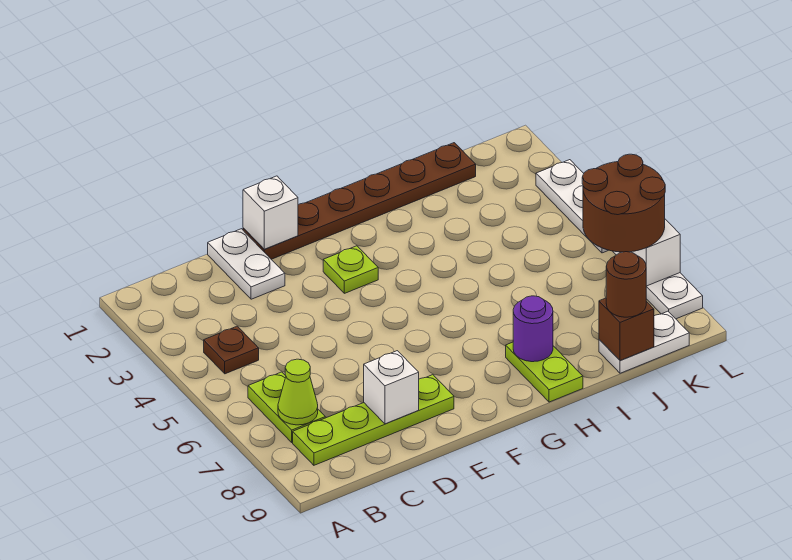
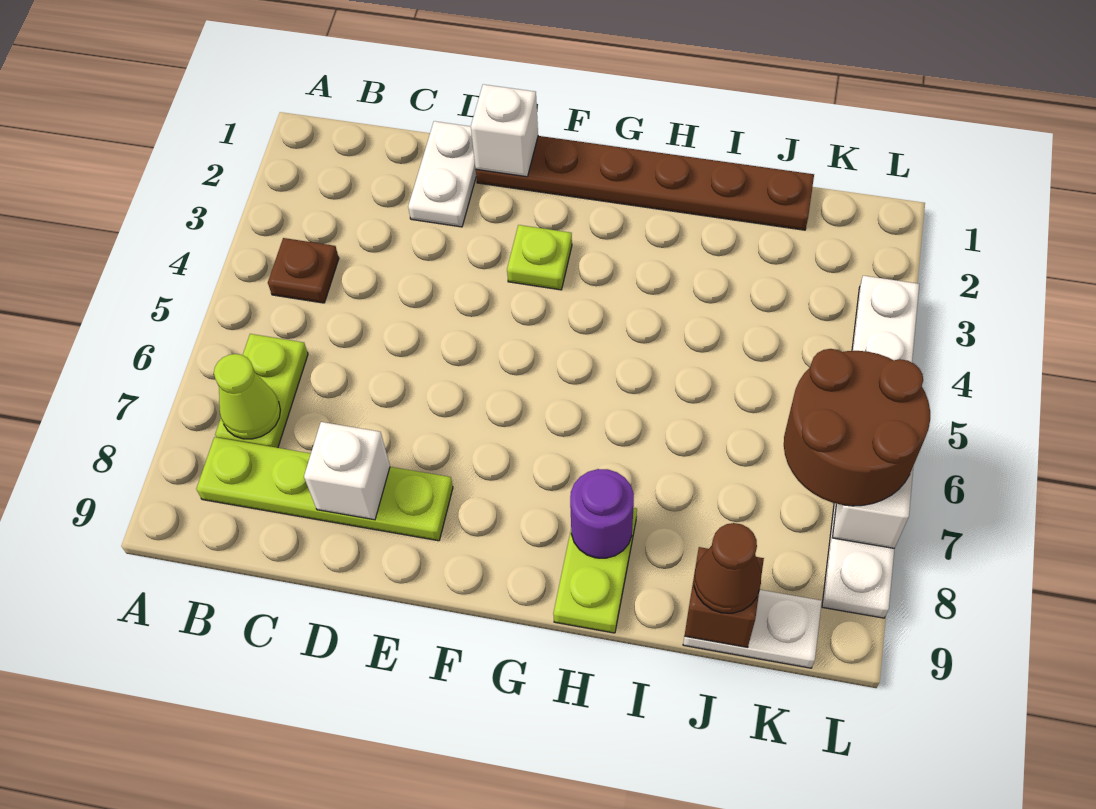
brown round brick J9 level 3 -> brown cone J9 level 3

